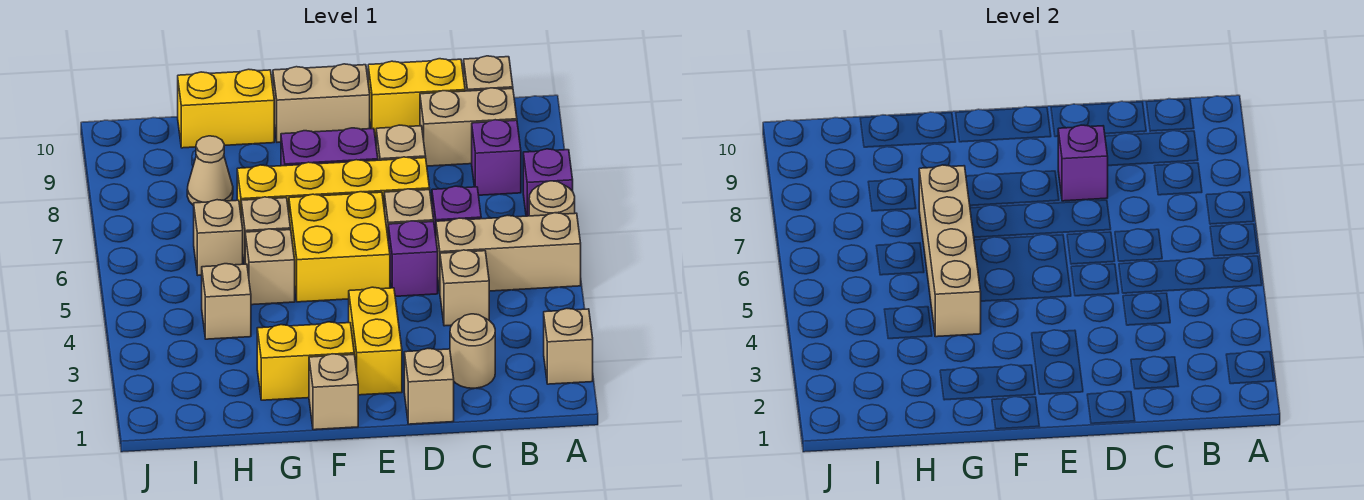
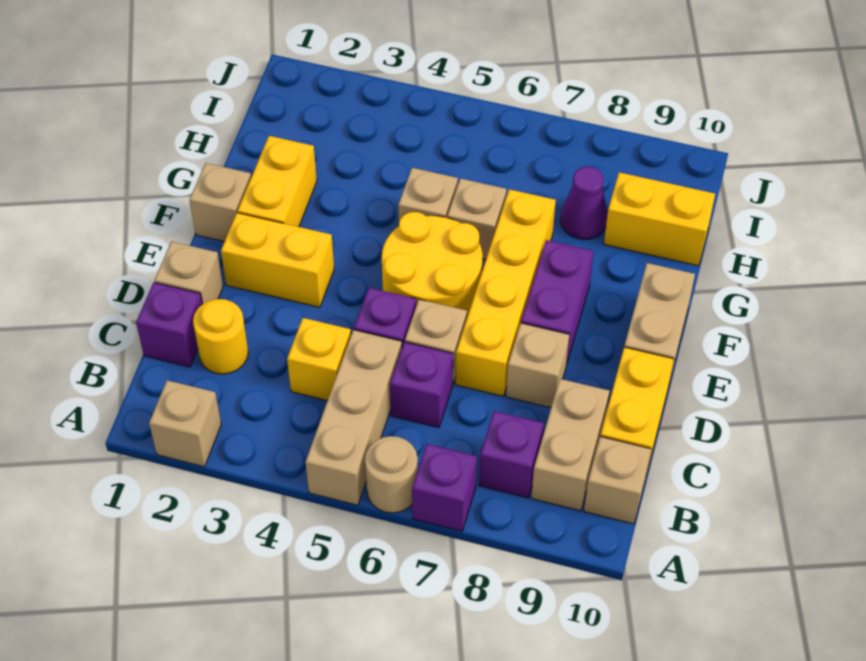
tan round brick C2 level 1 -> yellow round brick C2 level 1
tan brick C4 level 1 -> yellow brick C4 level 1
purple brick D8 level 2 -> purple brick C1 level 1
yellow brick E5:F6 level 1 -> yellow round brick E5:F6 level 1
tan brick G4:G7 level 2 -> none
yellow brick G10:H10 level 1 -> yellow brick H9:H10 level 1
tan brick H4 level 1 -> none
tan brick H6 level 1 -> none
tan cone H8 level 1 -> purple cone H8 level 1

